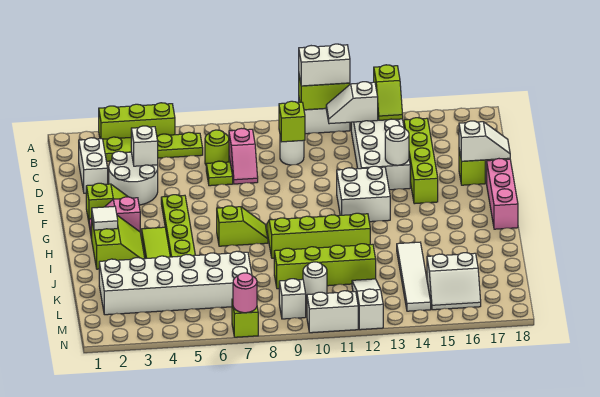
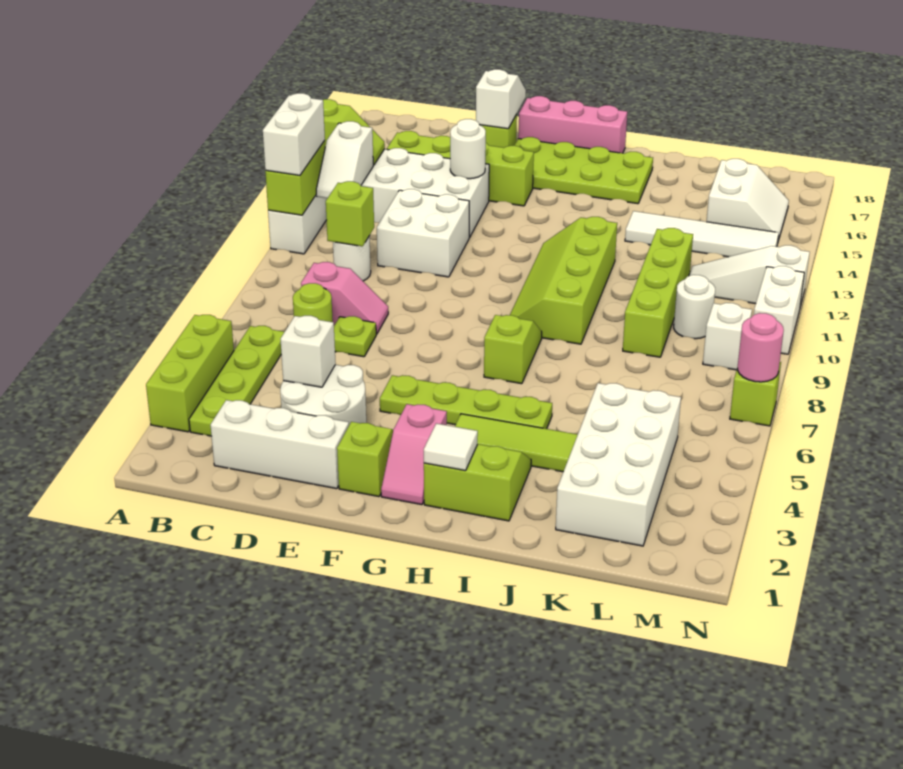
white brick C2:D2 level 1 -> white brick C2:E2 level 1
white brick F12:G13 level 1 -> white brick D11:E12 level 1
none -> lime plate F16:I17 level 1
white brick K2:L7 level 1 -> white brick K2:L5 level 1

